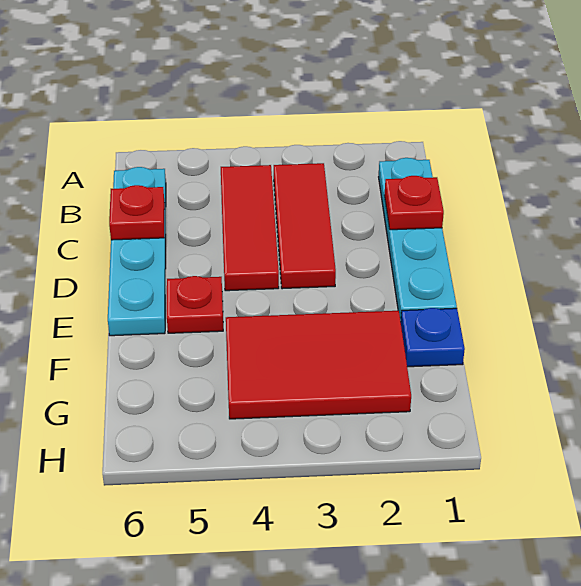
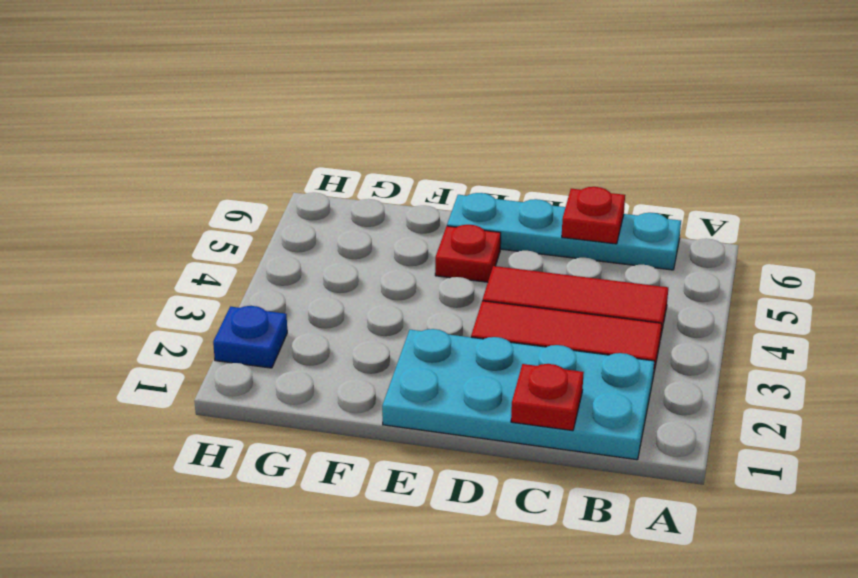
cyan plate B1:E1 level 1 -> cyan plate B1:E2 level 1
blue plate F1 level 1 -> blue plate H2 level 1
red tile F2:G4 level 1 -> none

